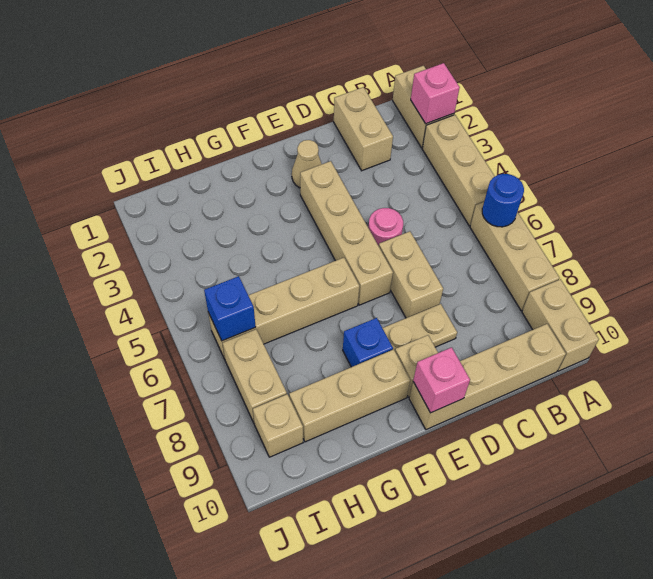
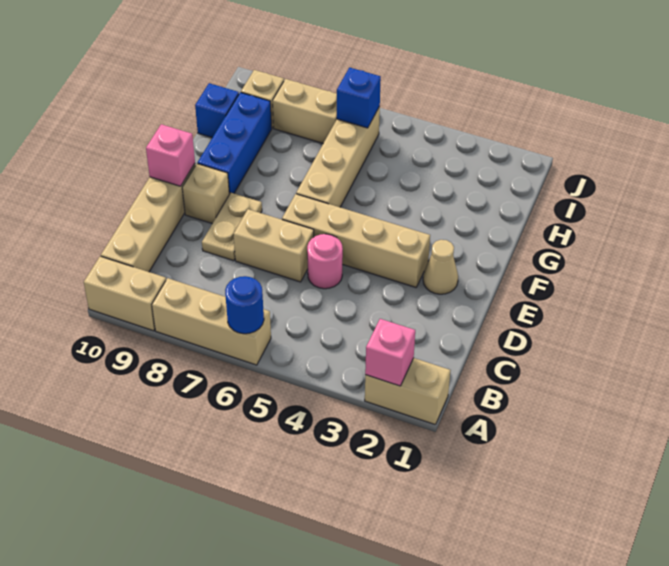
tan brick A3:A5 level 1 -> none
tan brick C1:C2 level 1 -> none
blue brick F8 level 1 -> blue brick H10 level 1
tan brick F9:H9 level 1 -> blue brick F9:H9 level 1

